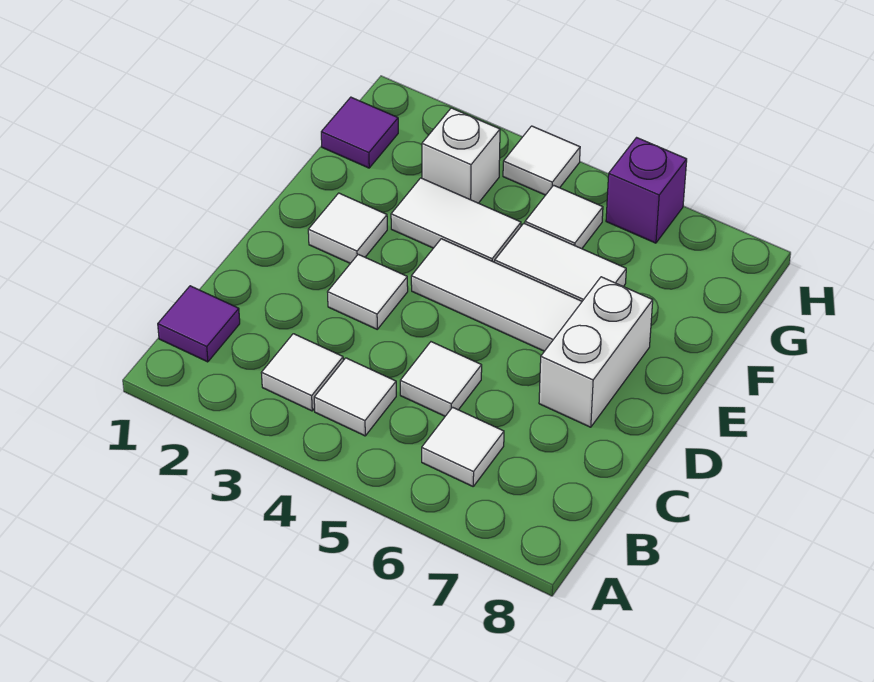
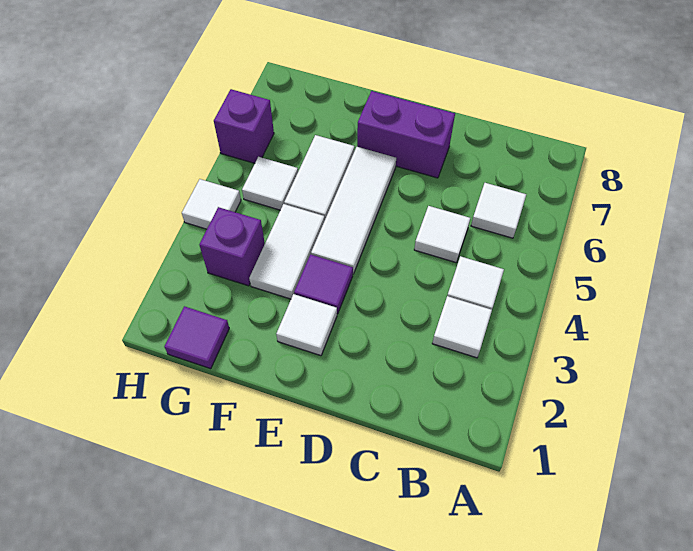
purple tile B1 level 1 -> purple tile E3 level 1
white tile D3 level 1 -> none
white brick D7:E7 level 1 -> purple brick D7:E7 level 1
white brick G3 level 1 -> purple brick G3 level 1

